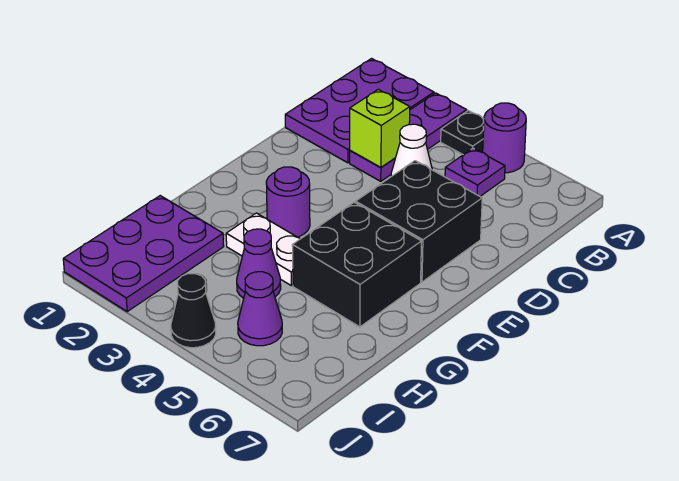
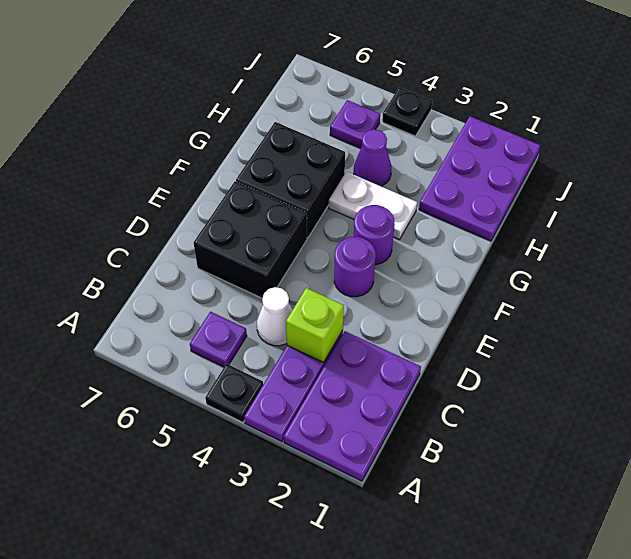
purple round brick A5 level 1 -> purple round brick E3 level 1
purple cone I5 level 1 -> purple plate I5 level 1
black cone J4 level 1 -> black plate J4 level 1

